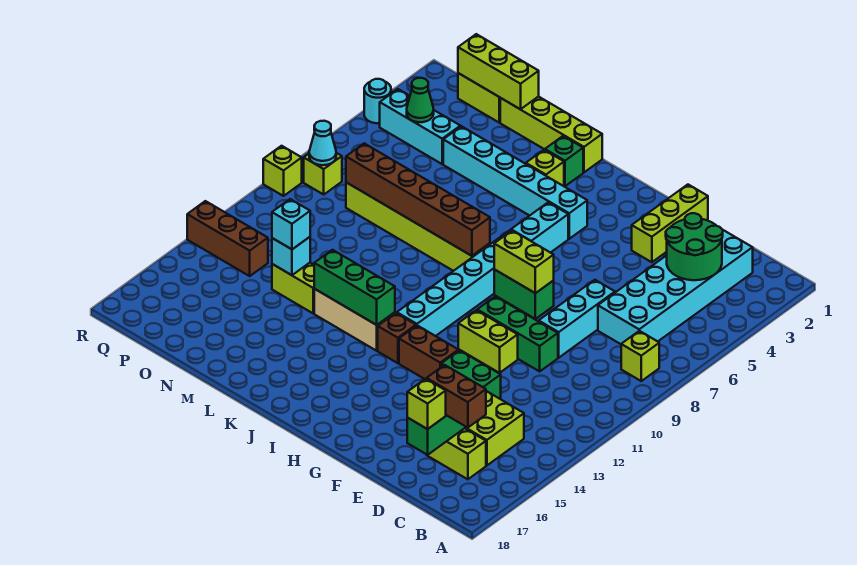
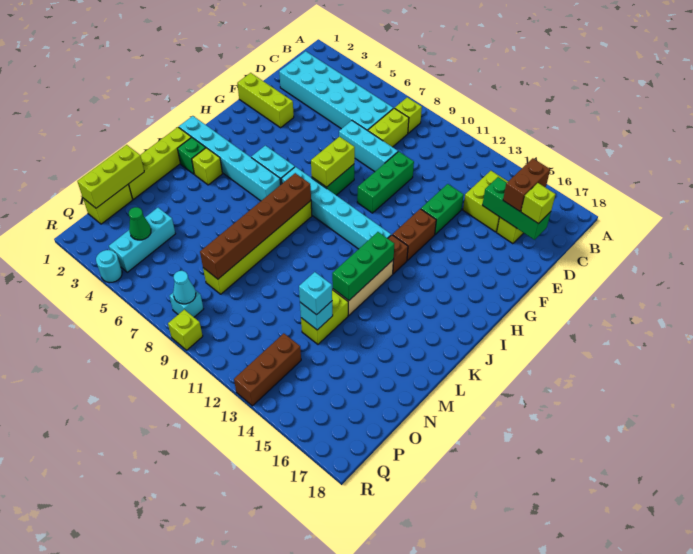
green round brick C3:D4 level 2 -> none
lime brick F11:G11 level 1 -> lime brick C8:D8 level 1
cyan brick I4:N4 level 1 -> cyan brick J1:J6 level 1
lime brick Q8 level 1 -> cyan brick Q8 level 1

